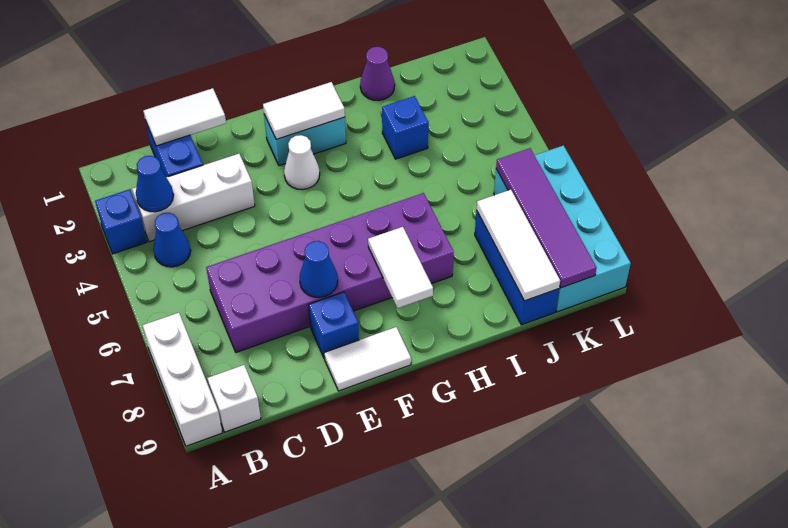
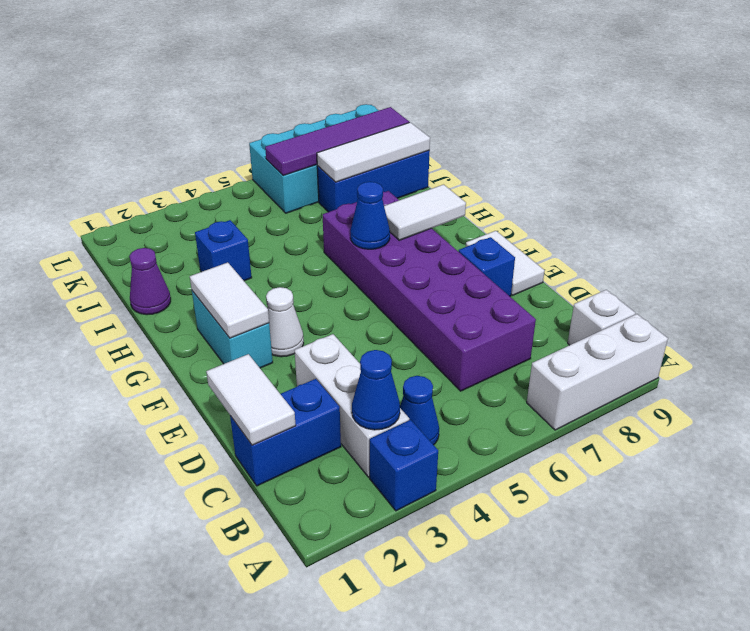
blue cone E7 level 2 -> blue cone G6 level 2

